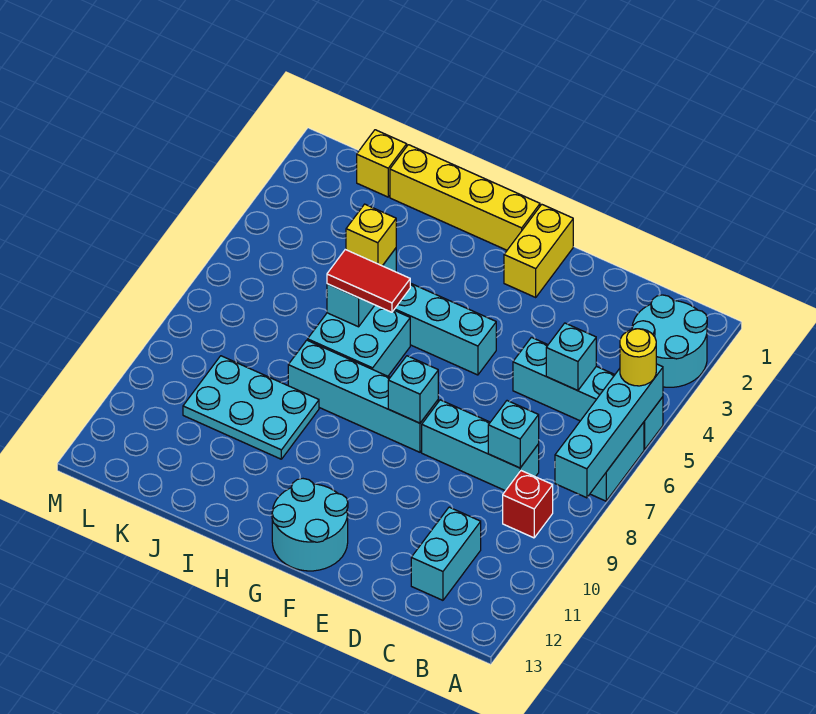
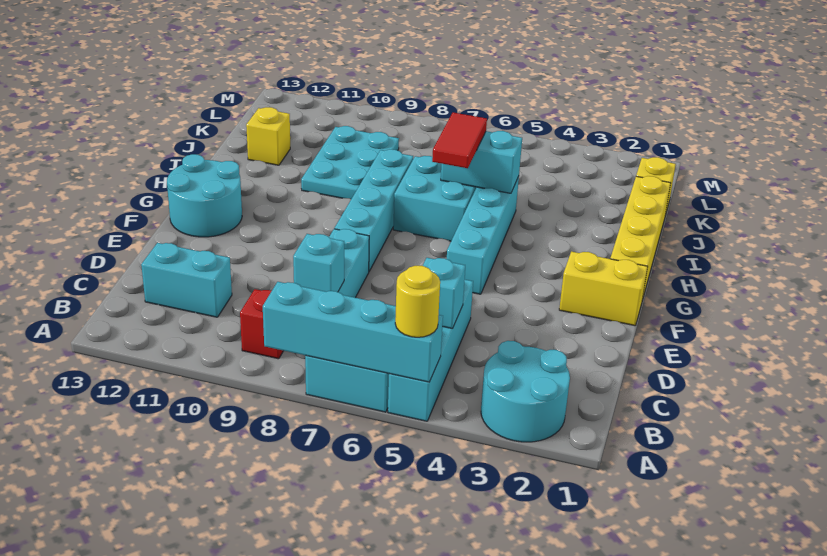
cyan brick F8 level 2 -> none
yellow brick I5 level 3 -> yellow brick J12 level 1

